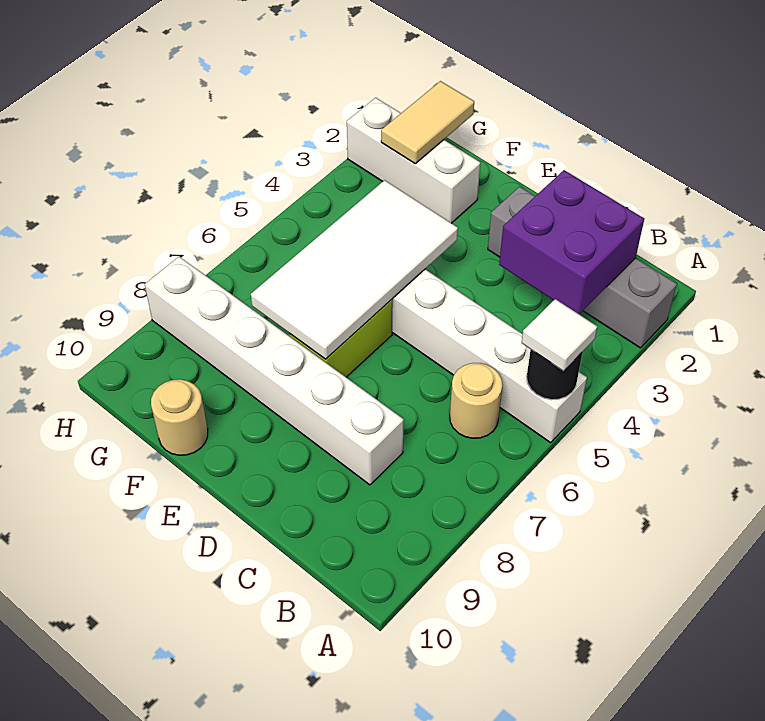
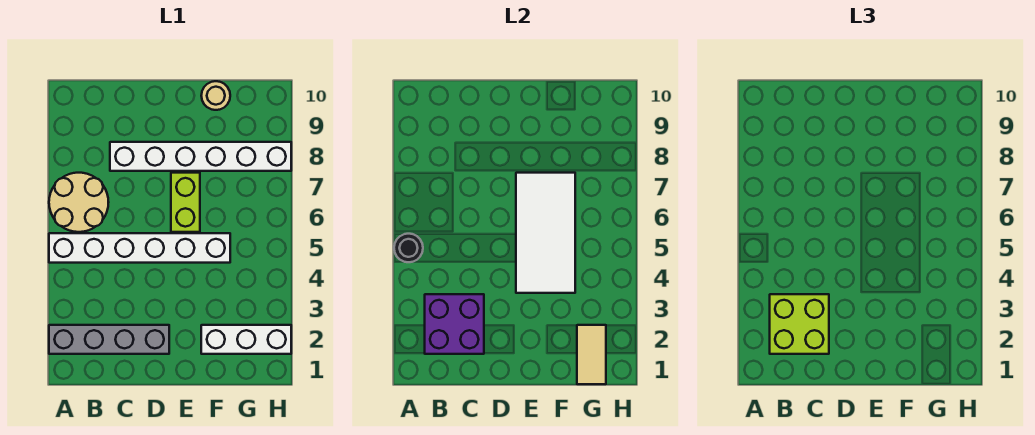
white tile A5 level 3 -> none
none -> lime brick B2:C3 level 3
tan round brick B6 level 1 -> tan round brick A6:B7 level 1

